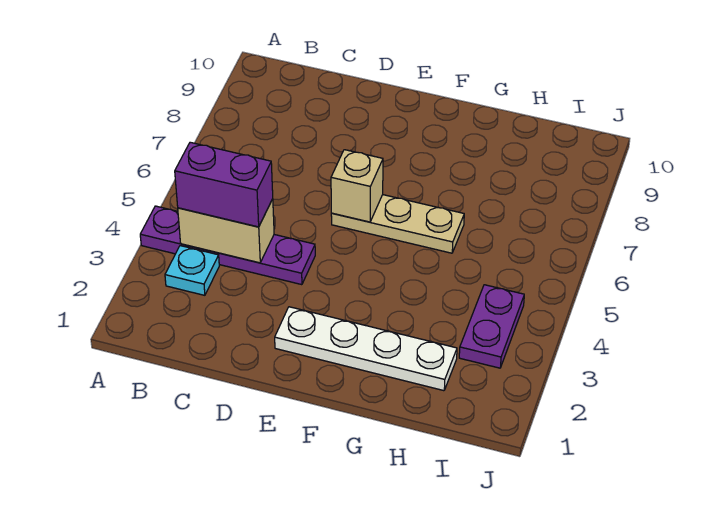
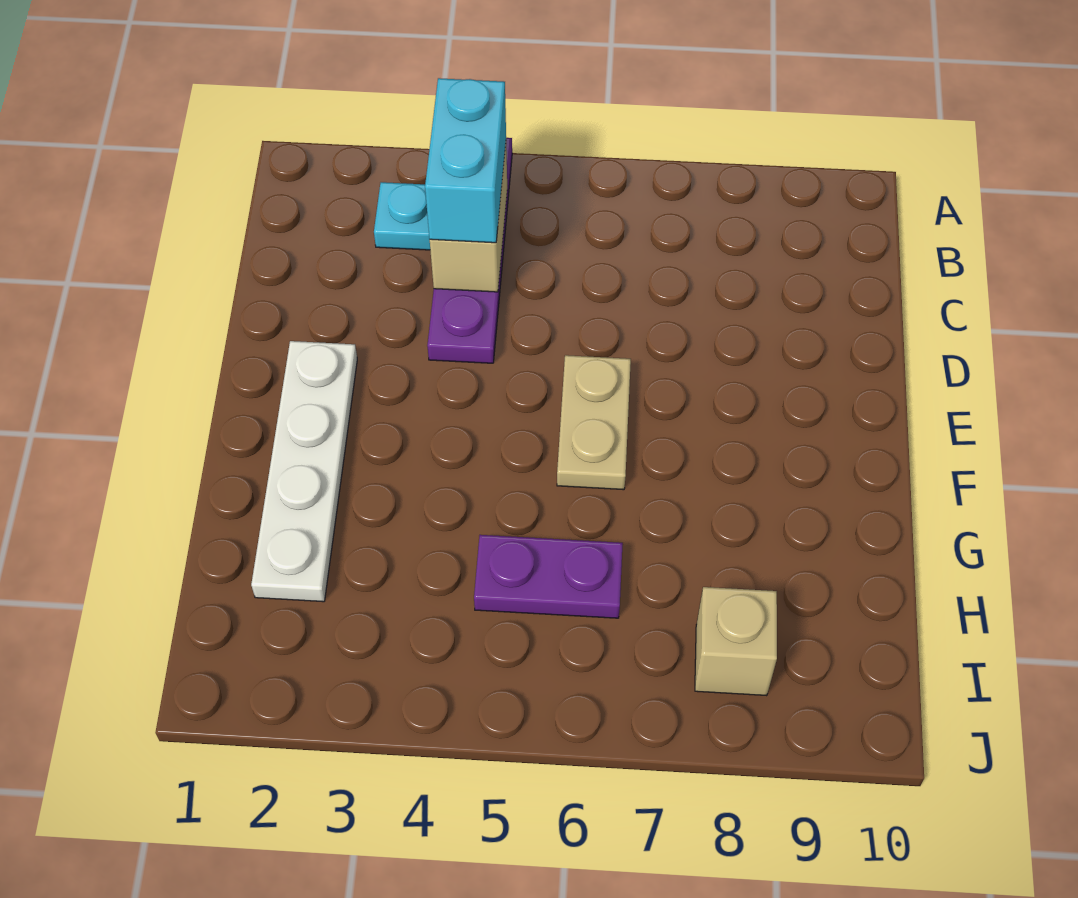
purple brick B4:C4 level 3 -> cyan brick B4:C4 level 3
tan plate E6:G6 level 1 -> tan plate E6:F6 level 1
tan brick E6 level 2 -> tan brick I8 level 1
purple plate I3:I4 level 1 -> purple plate H5:H6 level 1

